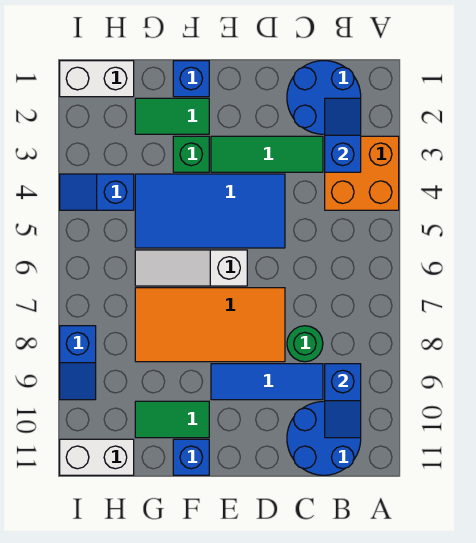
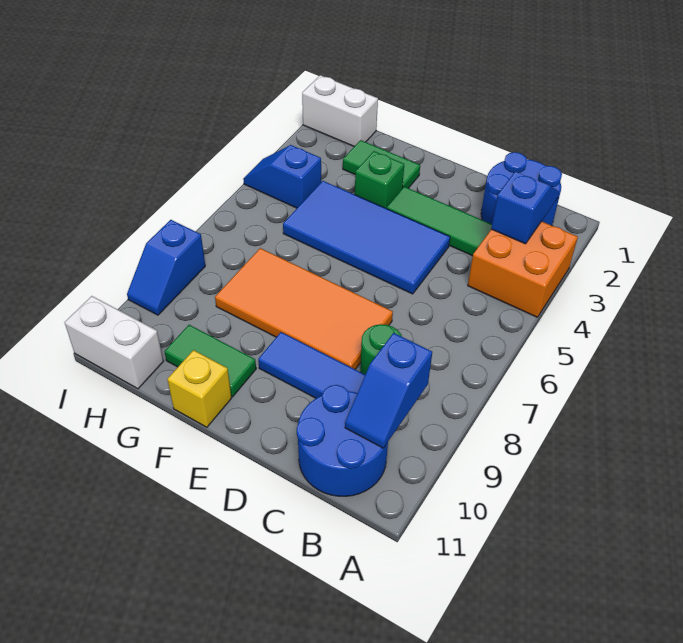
white slope E6:G6 level 1 top E -> none
blue brick F1 level 1 -> none
blue brick F11 level 1 -> yellow brick F11 level 1

